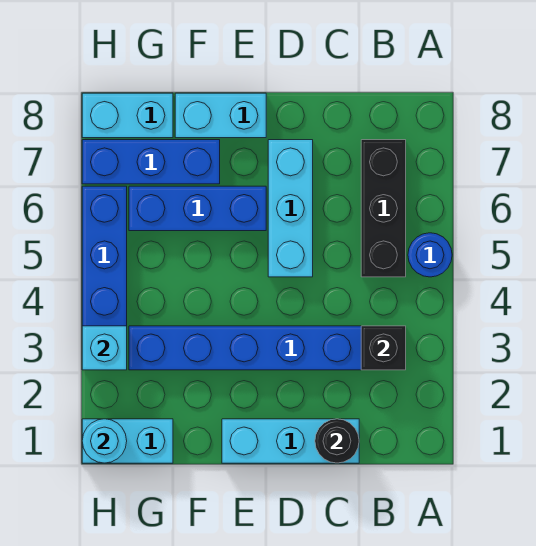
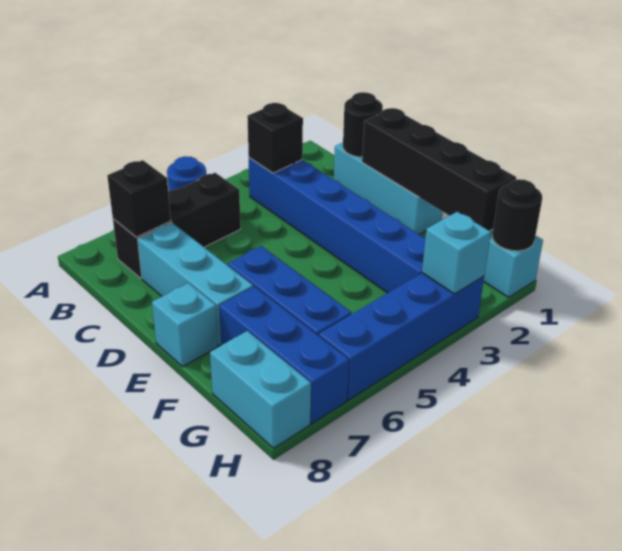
none -> black brick B7 level 2
none -> black brick D1:G1 level 2
cyan brick D5:D7 level 1 -> cyan brick C7:E7 level 1
cyan brick E8:F8 level 1 -> cyan brick E8 level 1
cyan round brick H1 level 2 -> black round brick H1 level 2

